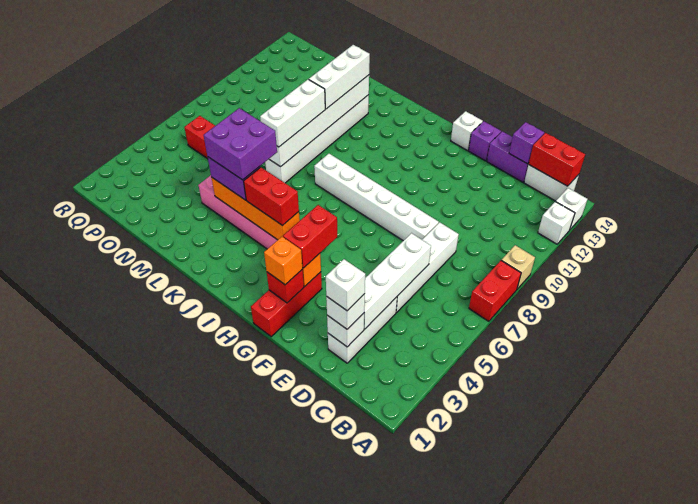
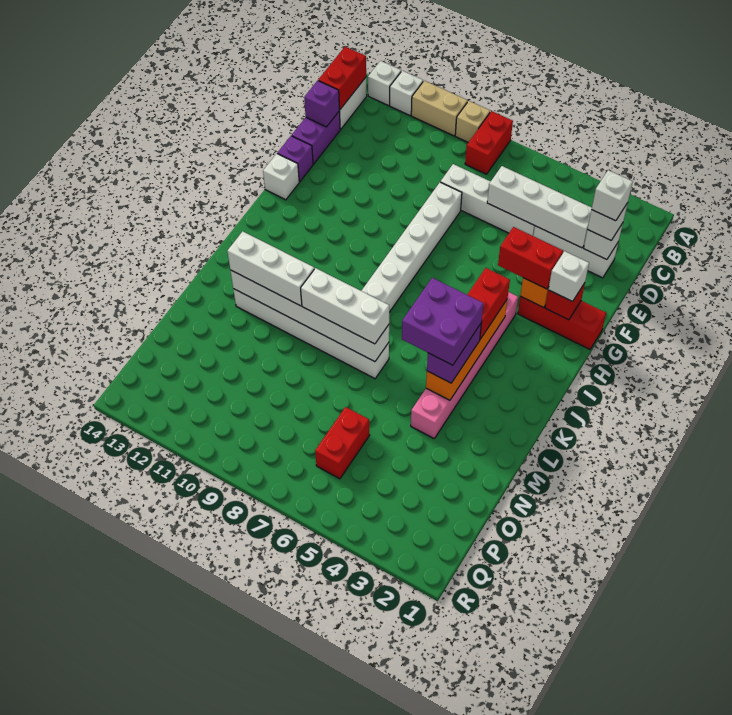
red brick A7:A8 level 1 -> red brick A8:B8 level 1
none -> tan brick A10:A11 level 1
orange brick G2 level 3 -> white brick G2 level 3

